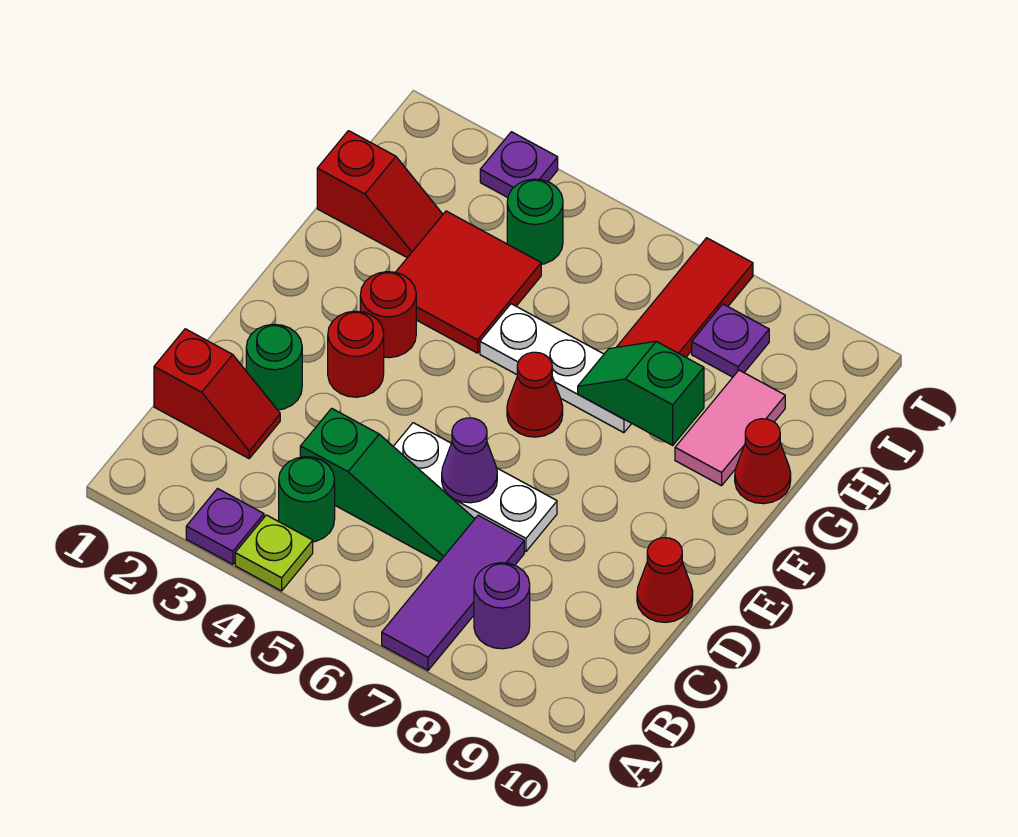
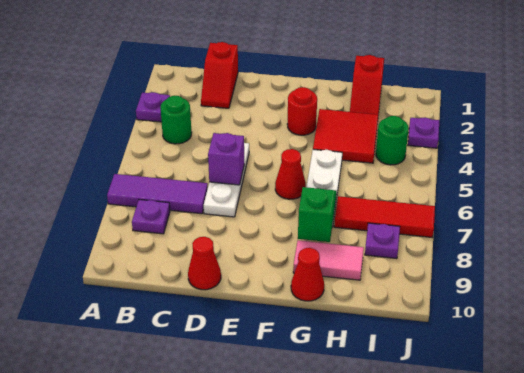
lime plate A4 level 1 -> none
purple round brick B8 level 1 -> purple plate B8 level 1
green slope C4:C6 level 1 top 4 -> none
green round brick D2 level 1 -> none
purple cone D6 level 2 -> purple brick D6 level 2
red round brick E3 level 1 -> none

